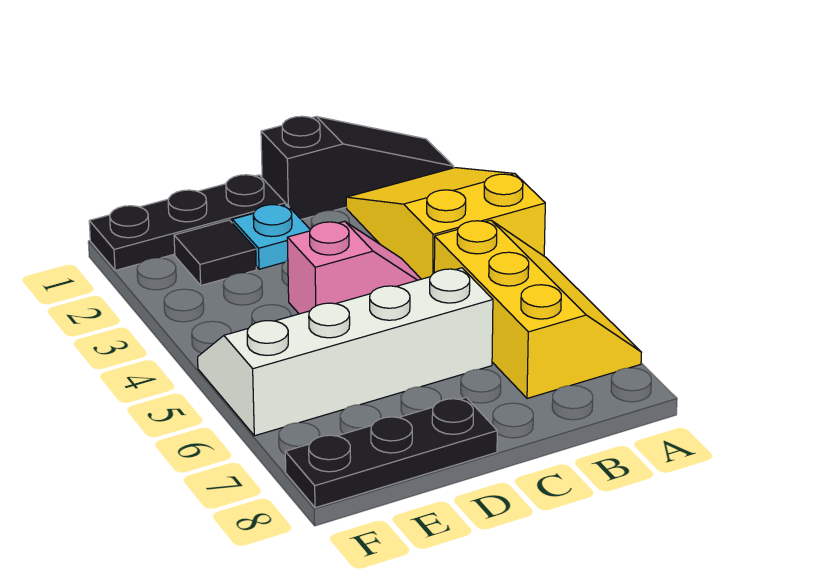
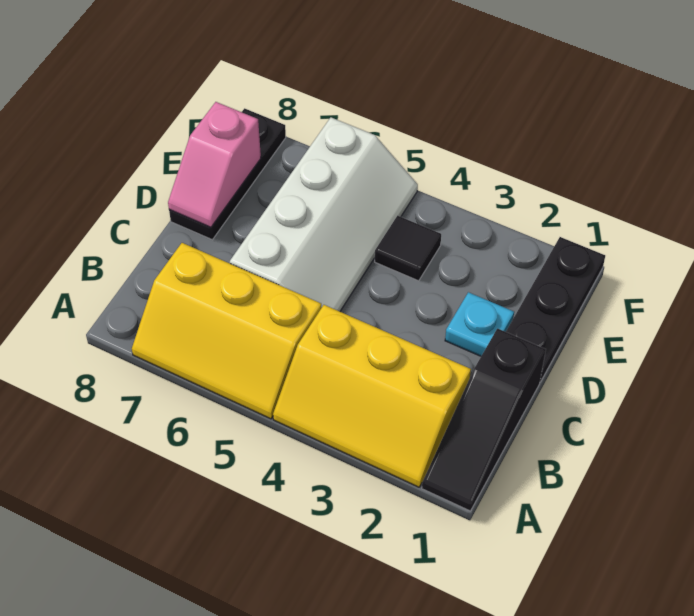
yellow slope A2:B4 level 1 top 4 -> yellow slope A2:B4 level 1 top B
pink slope C4:D4 level 1 top D -> pink slope D8:E8 level 2 top E
black tile E2 level 1 -> black tile E4 level 1

